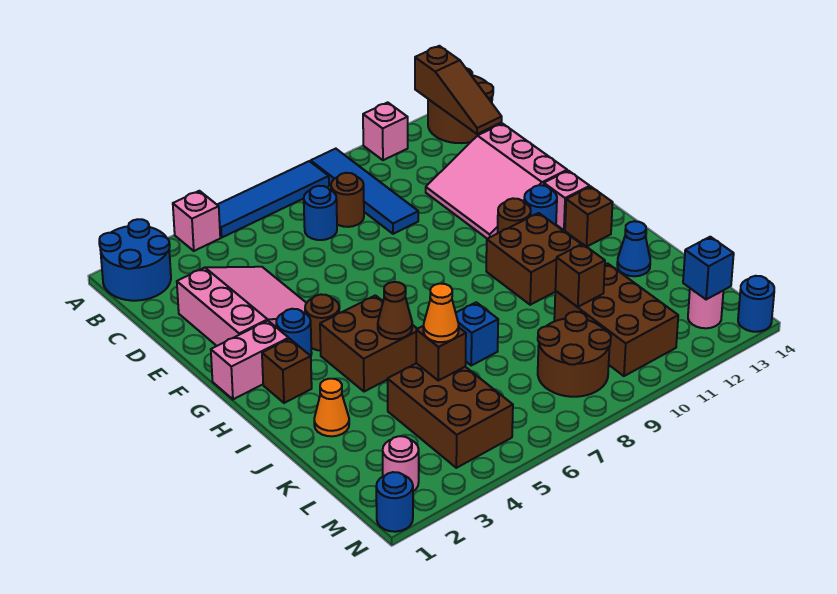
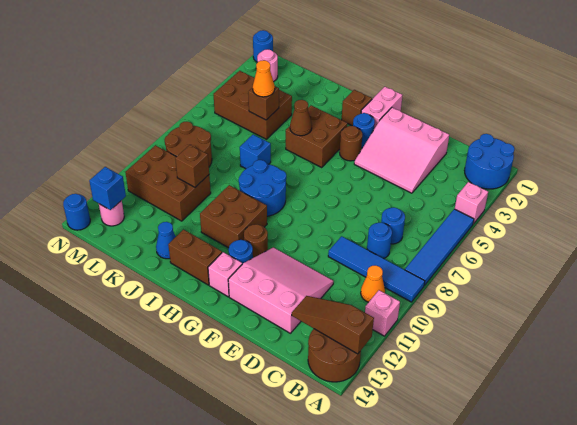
brown round brick C8 level 1 -> blue round brick C8 level 1
none -> blue round brick H8:I9 level 1
brown brick H13 level 1 -> brown brick H13:I13 level 1
orange cone J2 level 1 -> orange cone B10 level 1

